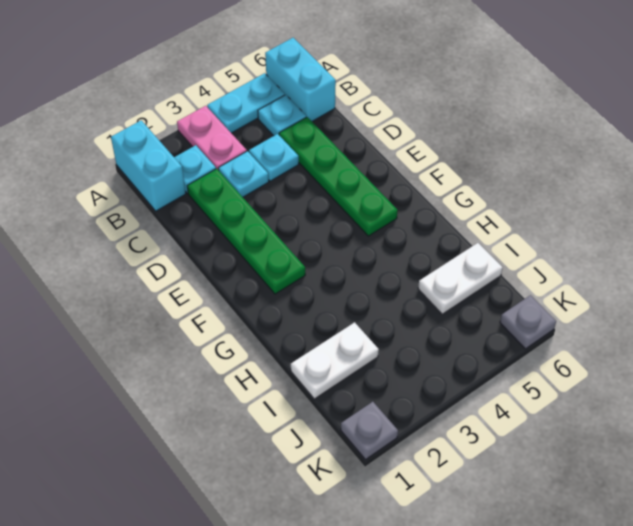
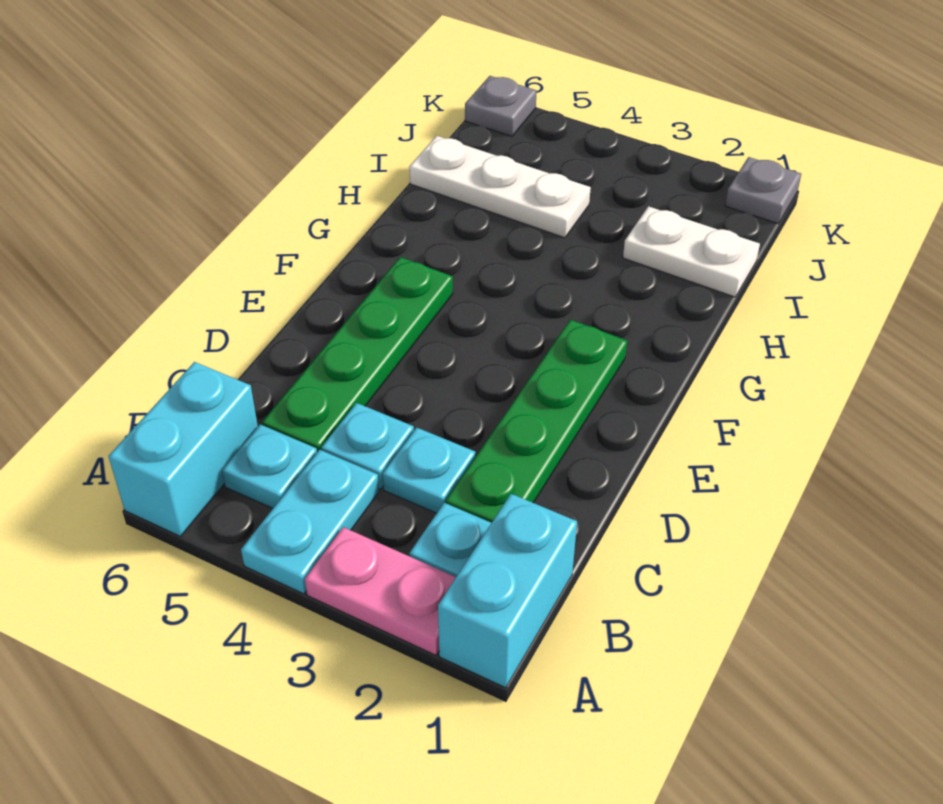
pink plate A3:B3 level 1 -> pink plate A2:A3 level 1
cyan plate A4:A5 level 1 -> cyan plate A4:B4 level 1
white plate I5:I6 level 1 -> white plate I4:I6 level 1

